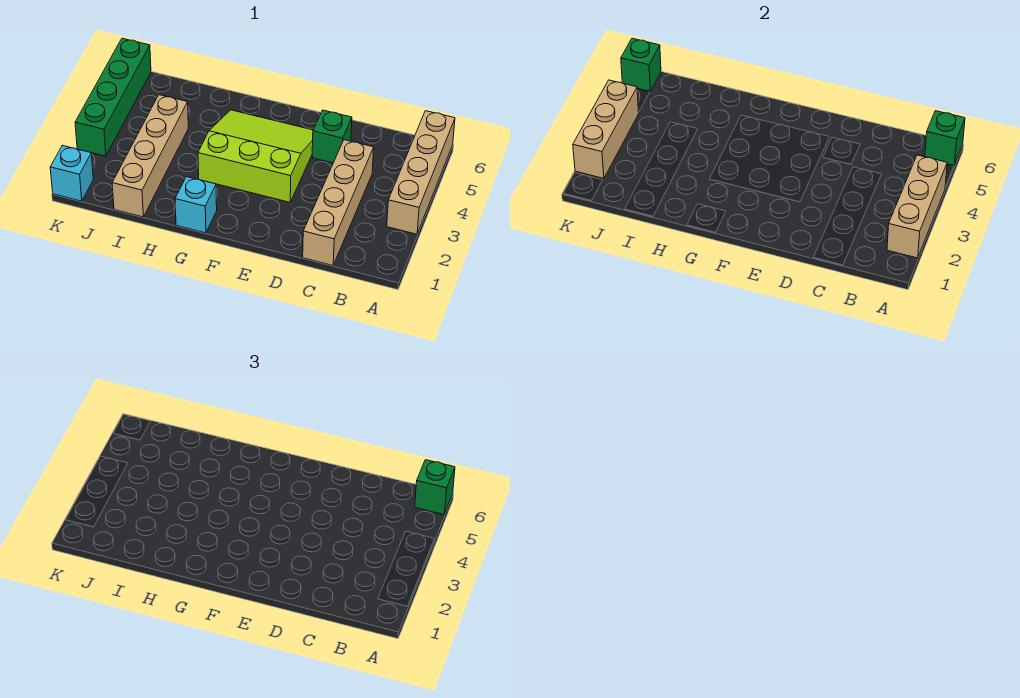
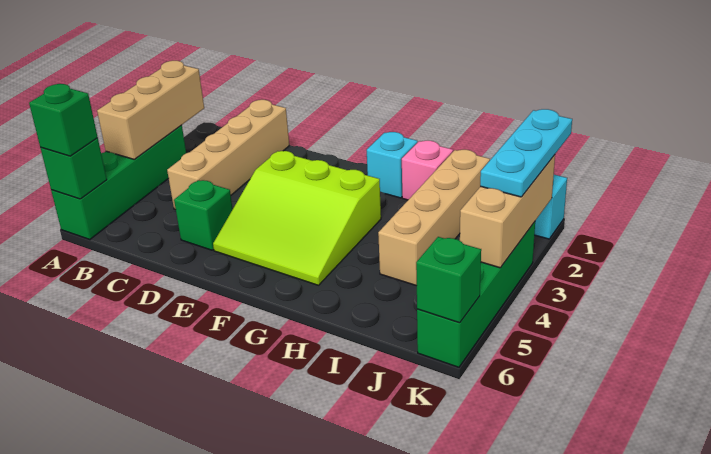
tan brick A3:A6 level 1 -> green brick A3:A6 level 1
none -> pink brick H1 level 1
none -> cyan plate K1:K3 level 3

